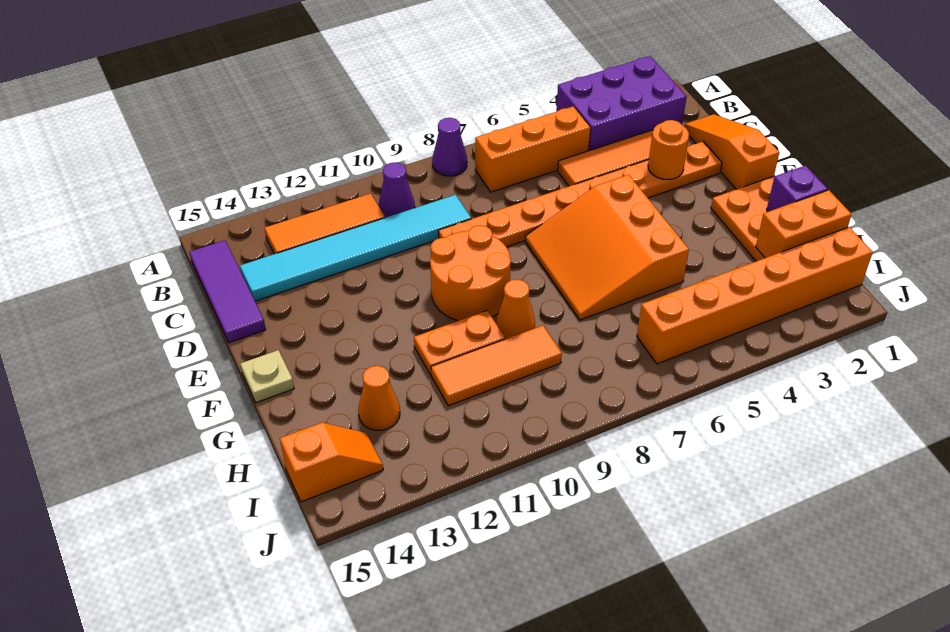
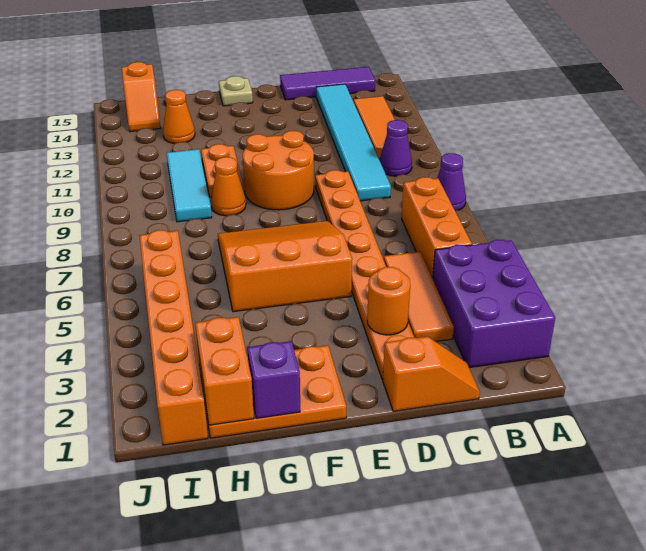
orange slope C1:E1 level 1 top E -> orange slope C1:D1 level 1 top D
orange tile H9:H11 level 1 -> cyan tile H9:H11 level 1

